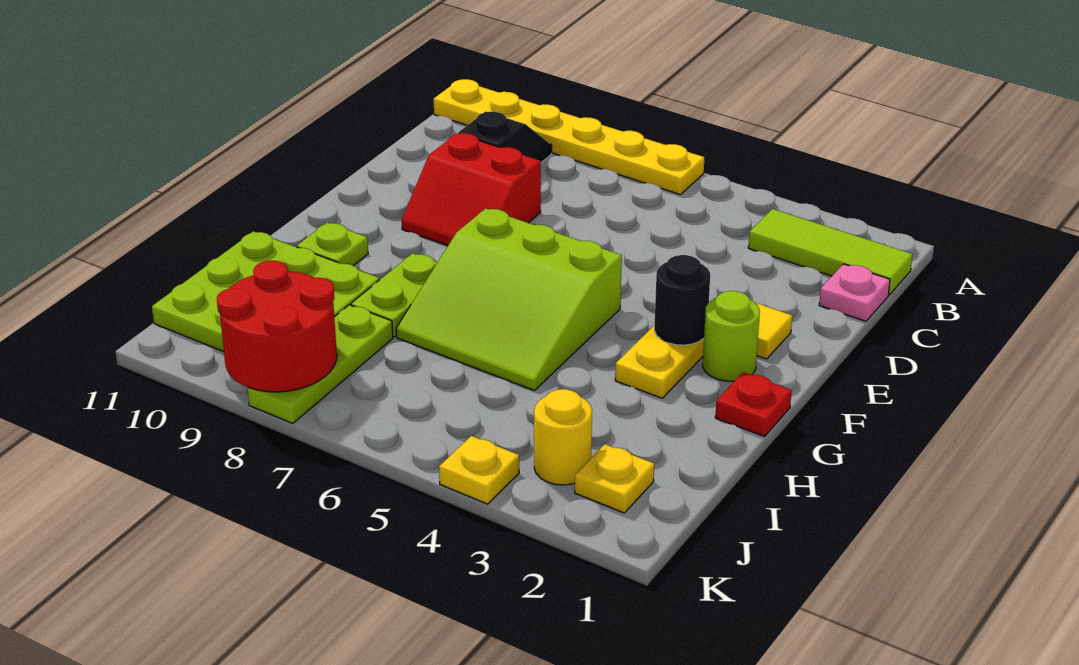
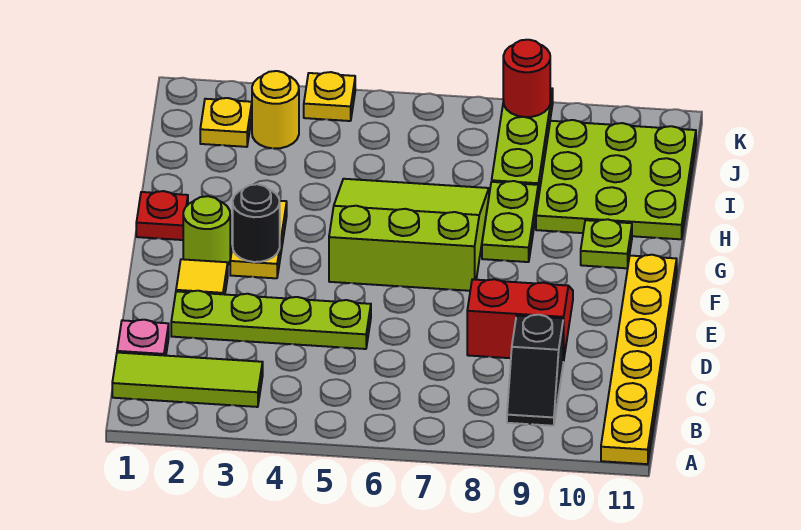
yellow plate A6:A11 level 1 -> yellow plate A11:F11 level 1
none -> lime plate D2:D5 level 1
red round brick J8:K9 level 2 -> red round brick K8 level 2

